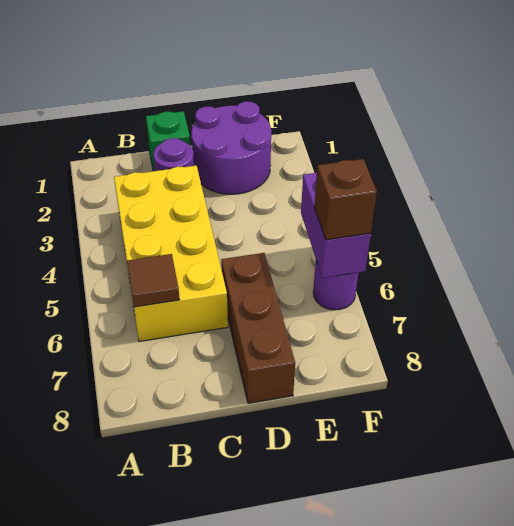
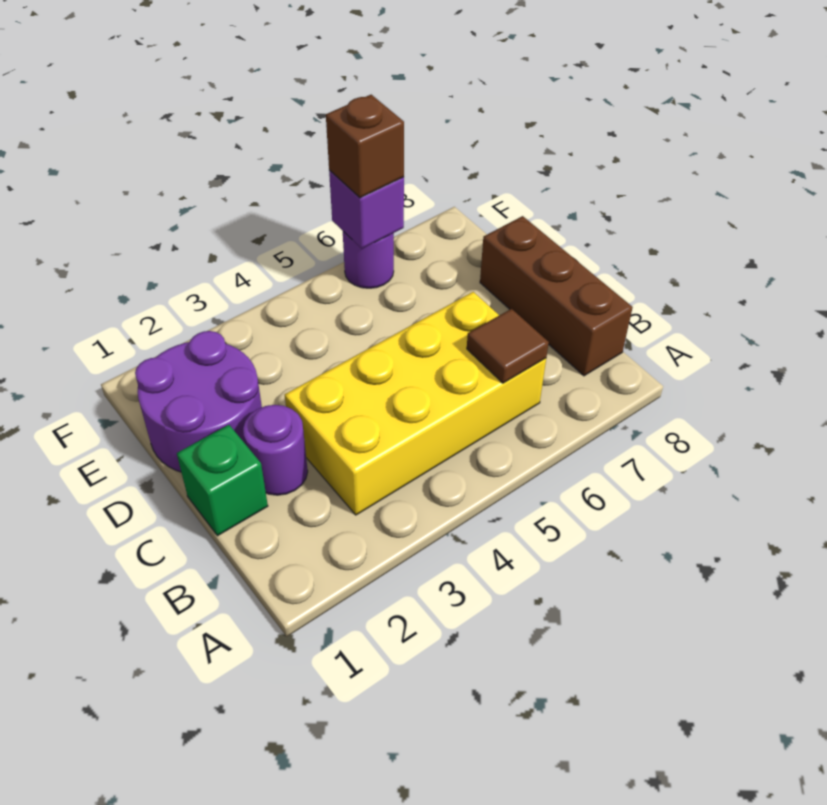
brown brick D6:D8 level 1 -> brown brick B8:D8 level 1
purple brick F5:F6 level 2 -> purple brick F6 level 2

